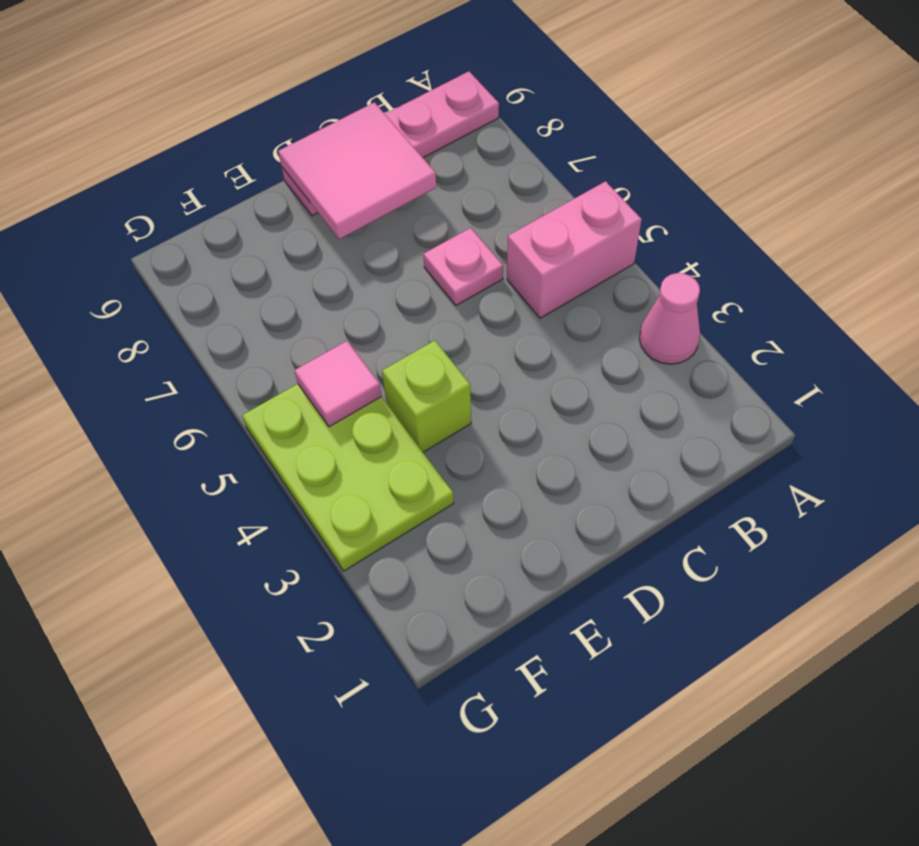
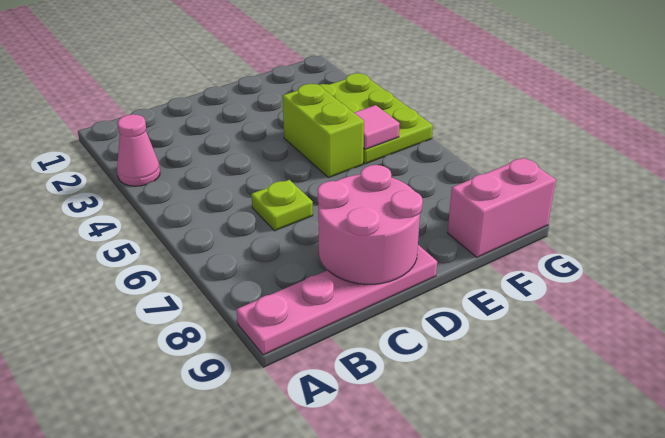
pink brick A5:B5 level 1 -> pink brick F9:G9 level 1
pink plate C6 level 1 -> lime plate C6 level 1
pink tile C8:D9 level 2 -> pink round brick C8:D9 level 2
lime brick E4 level 1 -> lime brick E4:E5 level 1

